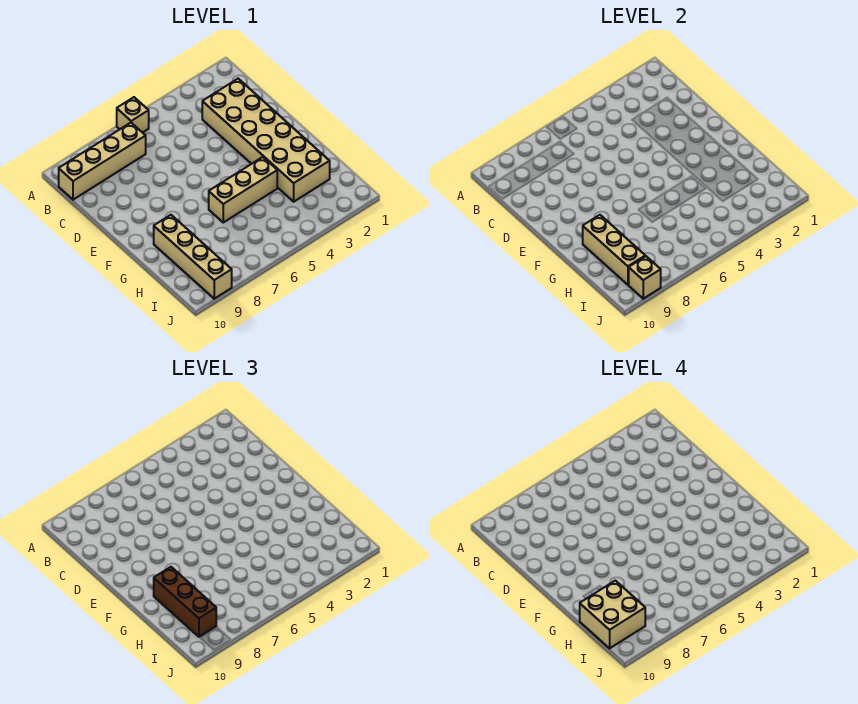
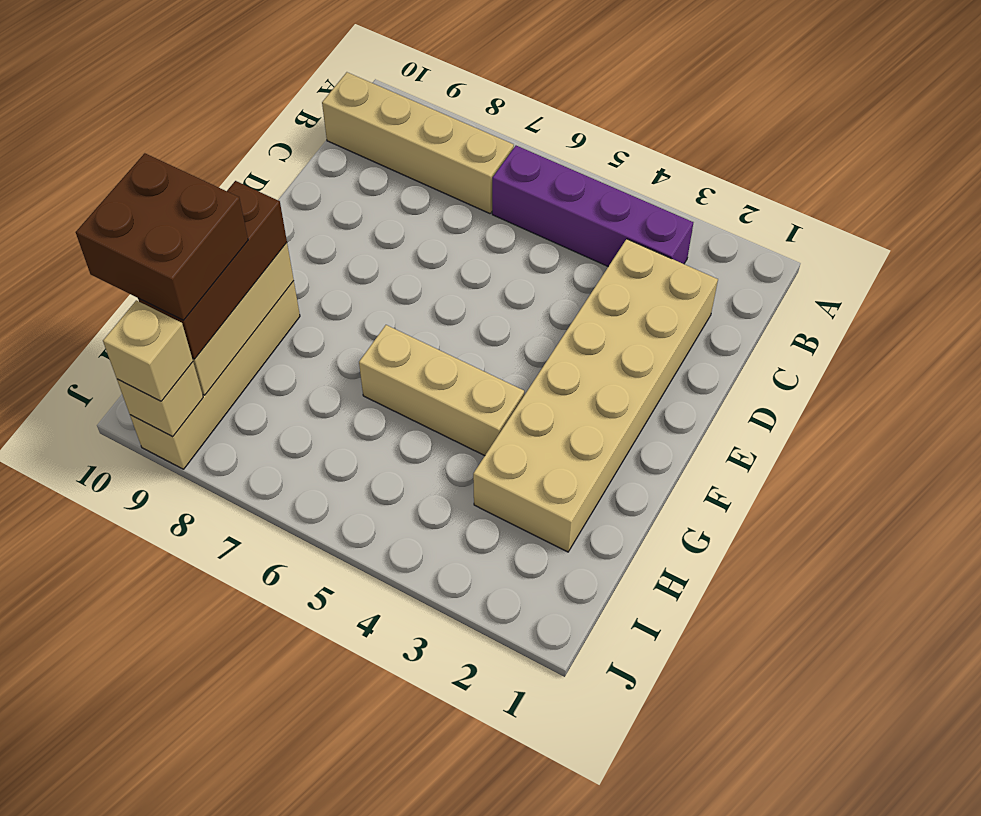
tan brick A6 level 1 -> tan brick J9 level 3
none -> purple brick B3:B6 level 1
tan brick H9:I10 level 4 -> brown brick H9:I10 level 4

